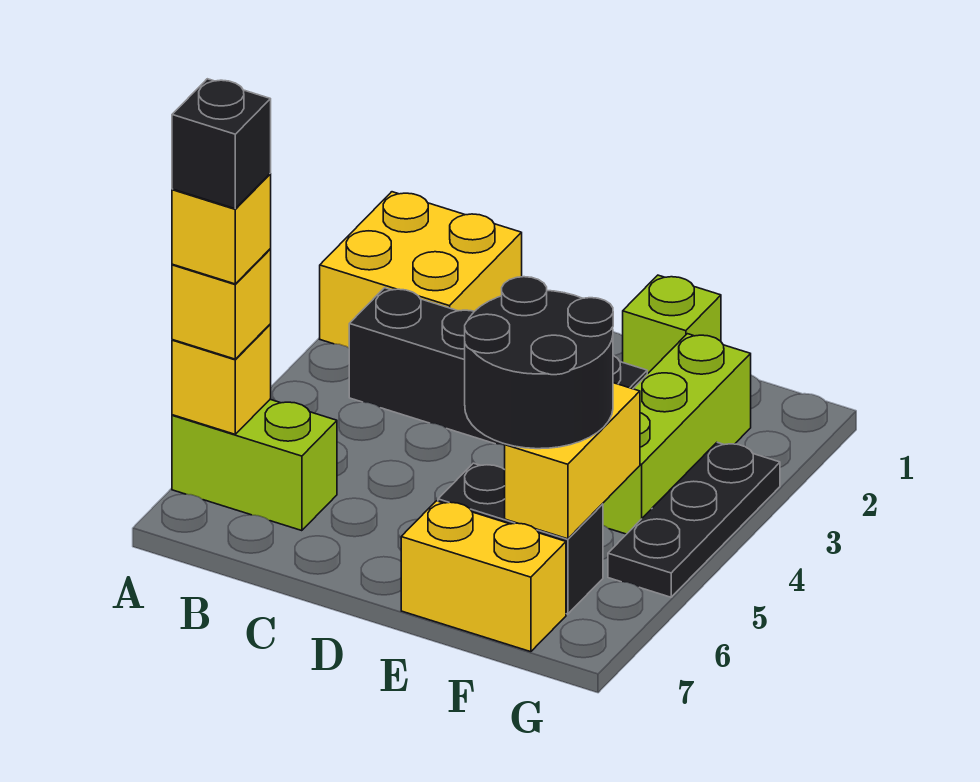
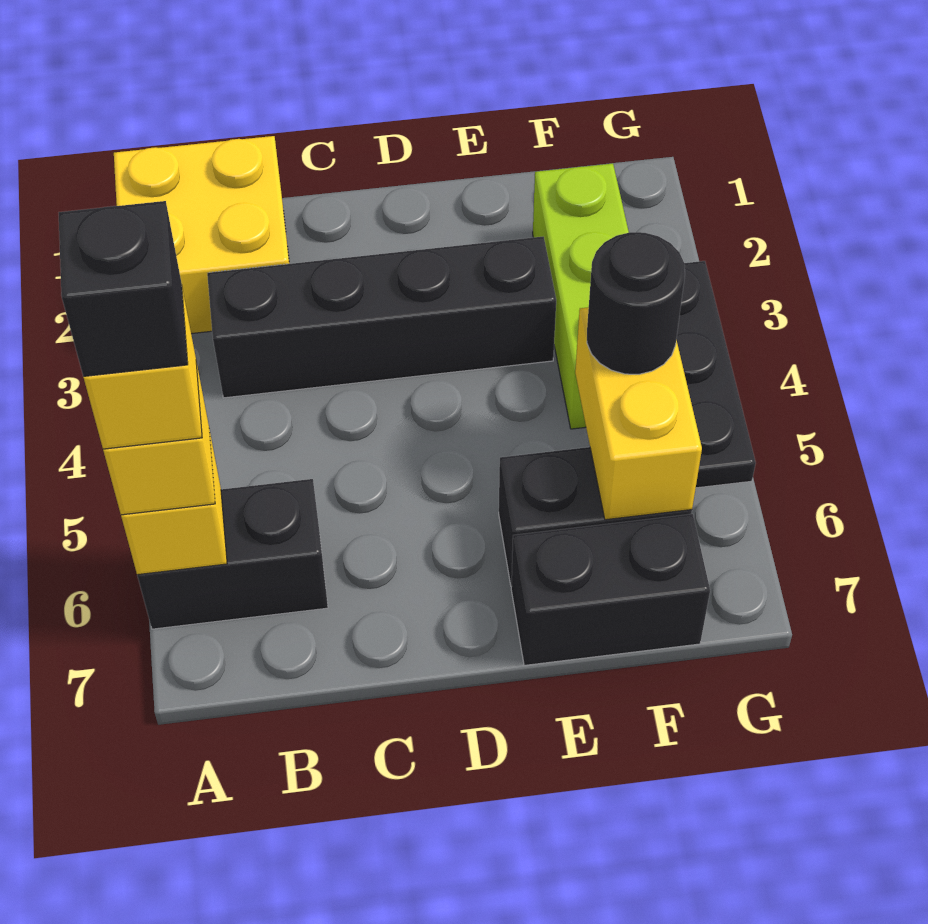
lime brick A6:B6 level 1 -> black brick A6:B6 level 1
lime brick E1 level 1 -> none
black round brick E5:F6 level 3 -> black round brick F5 level 3
yellow brick E7:F7 level 1 -> black brick E7:F7 level 1

